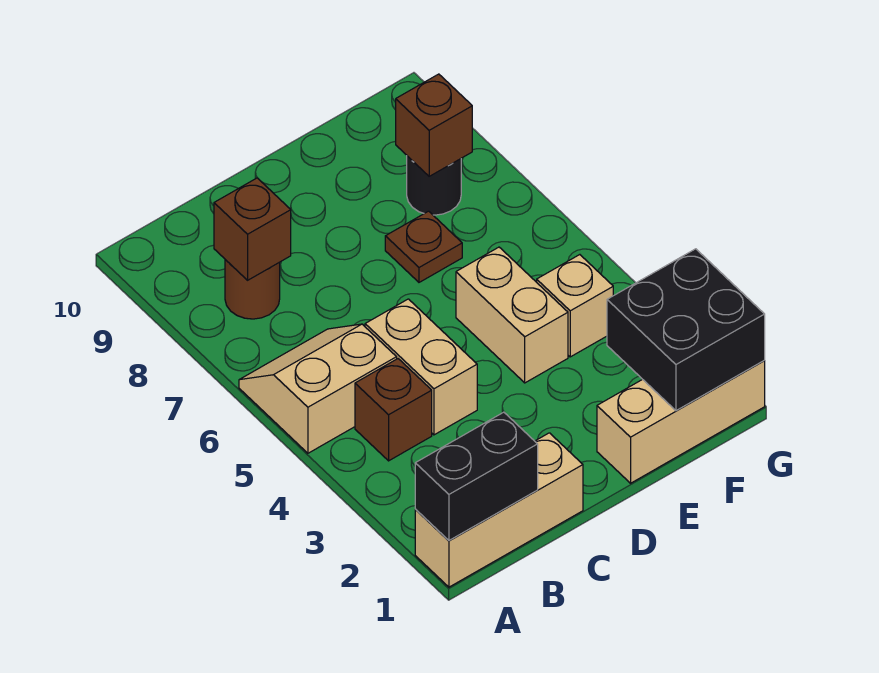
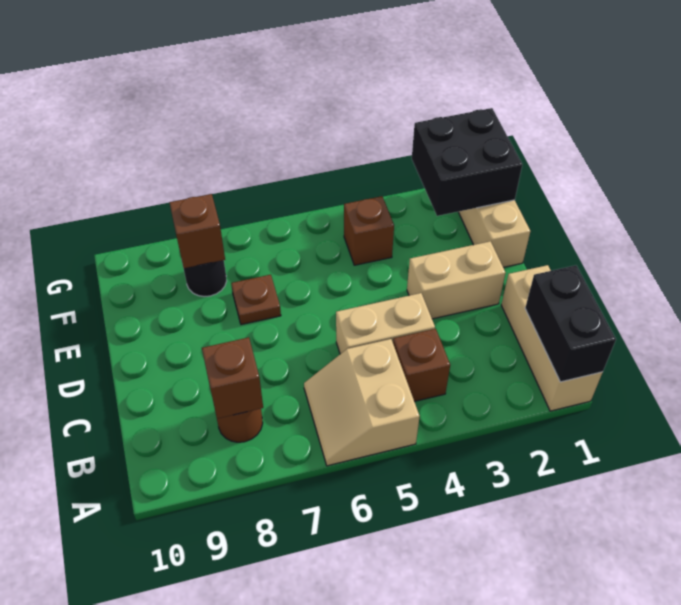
tan brick E4:E5 level 1 -> tan brick D2:D3 level 1
tan brick F4 level 1 -> brown brick F4 level 1

